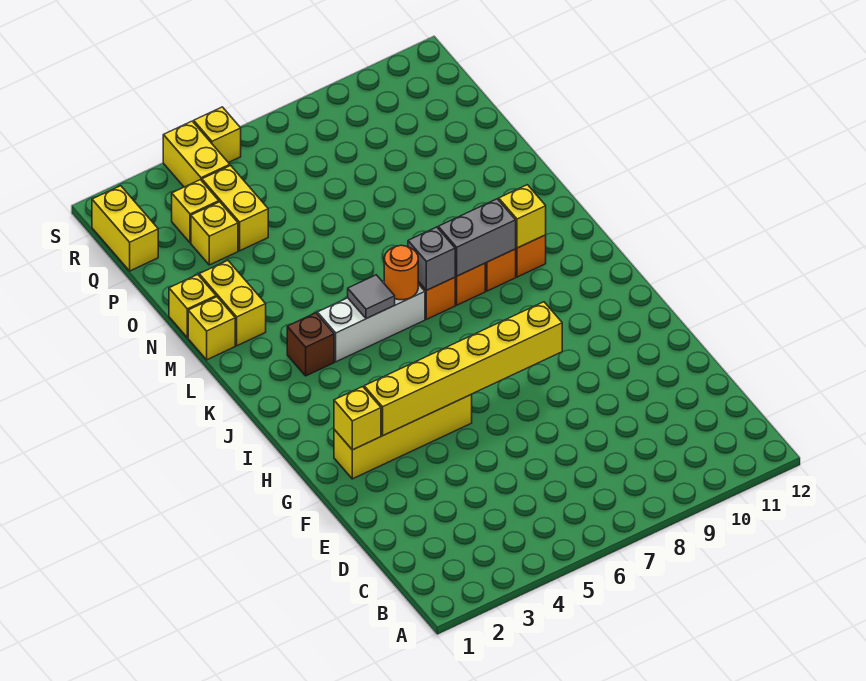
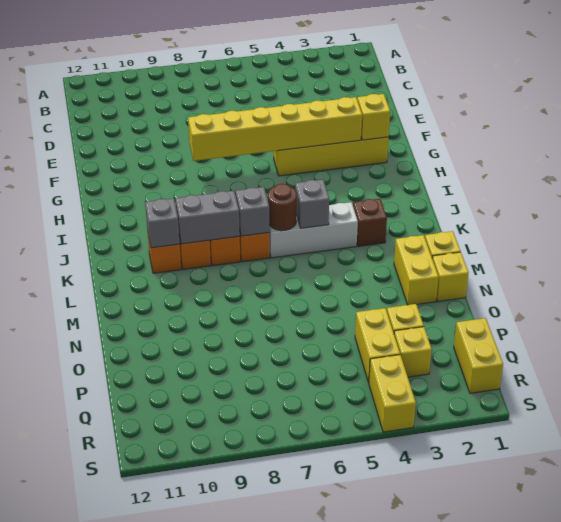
grey tile K5 level 2 -> grey brick K5 level 2
orange round brick K6 level 2 -> brown round brick K6 level 2
yellow brick K10 level 2 -> grey brick K10 level 2
yellow brick S5 level 1 -> none

